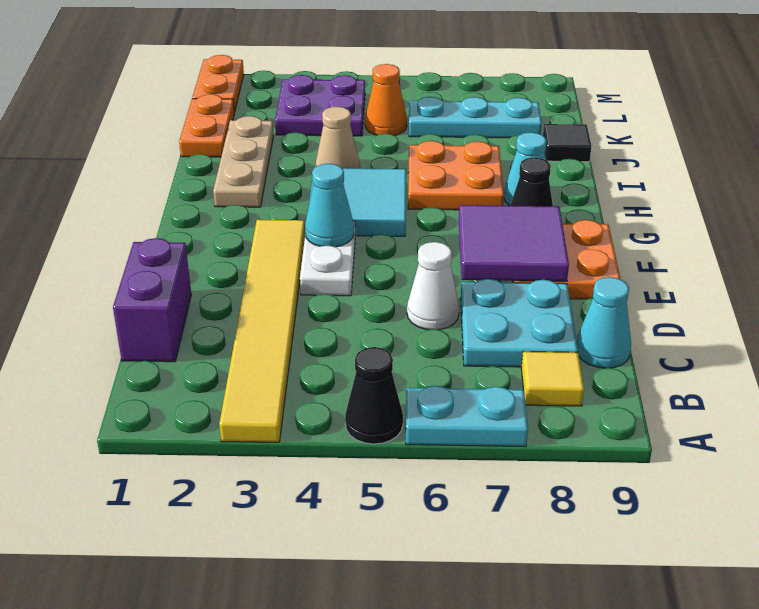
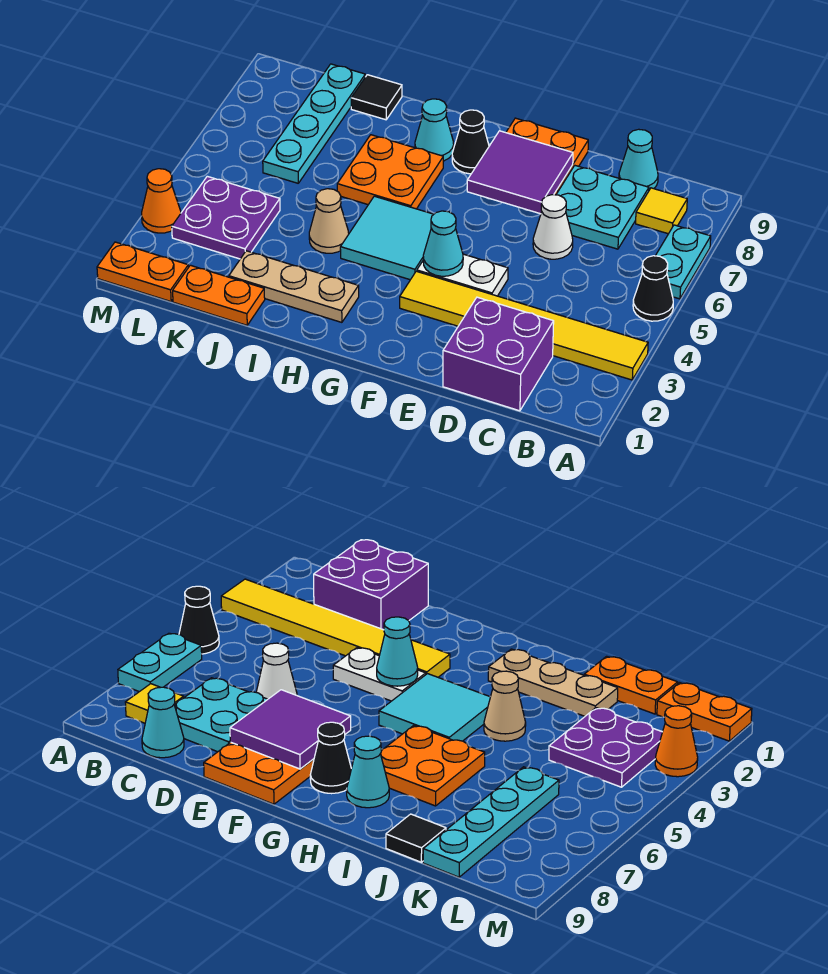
purple brick C1:D1 level 1 -> purple brick C1:D2 level 1
orange cone K5 level 1 -> orange cone M3 level 1
cyan plate K6:K8 level 1 -> cyan plate K6:K9 level 1

